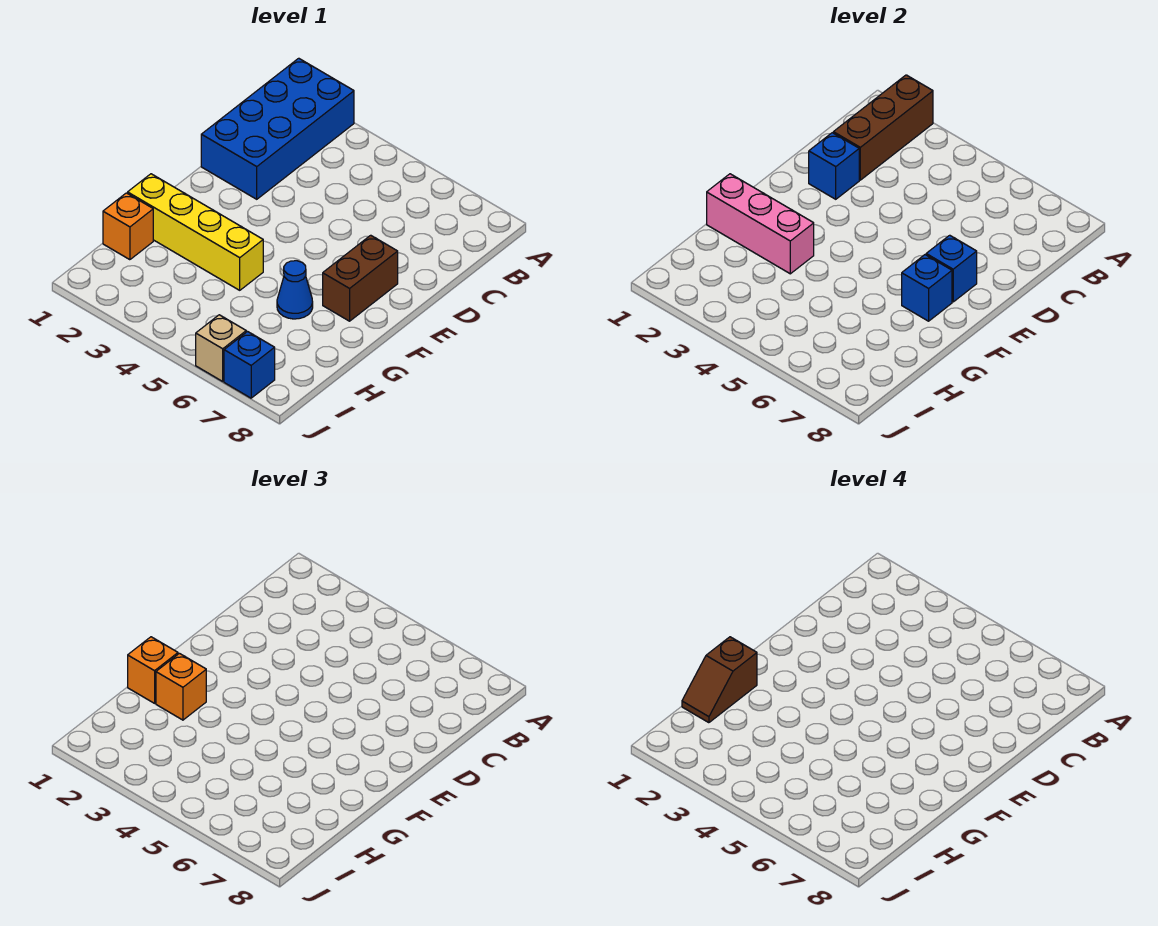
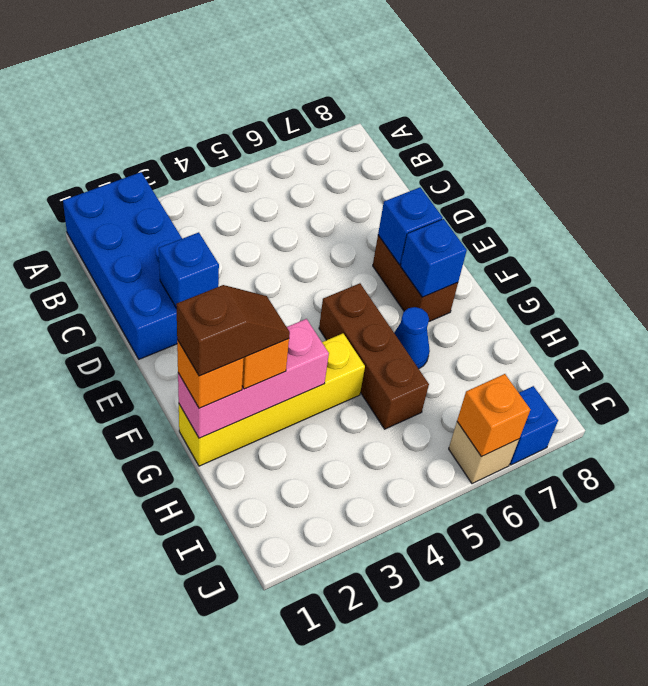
brown brick A2:C2 level 2 -> brown brick F5:H5 level 1
brown slope G1:H1 level 4 top G -> brown slope G1:G2 level 4 top 1
orange brick H1 level 1 -> orange brick J6 level 2

